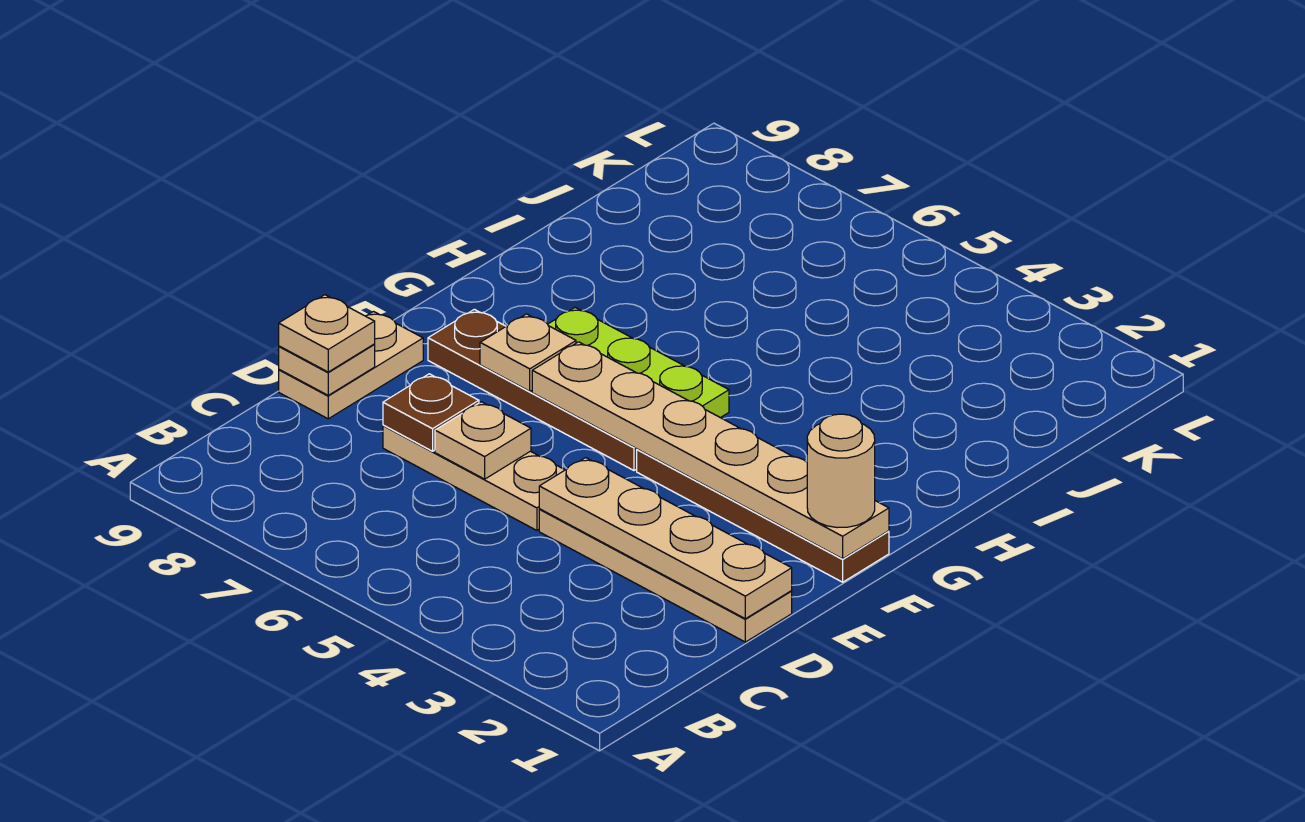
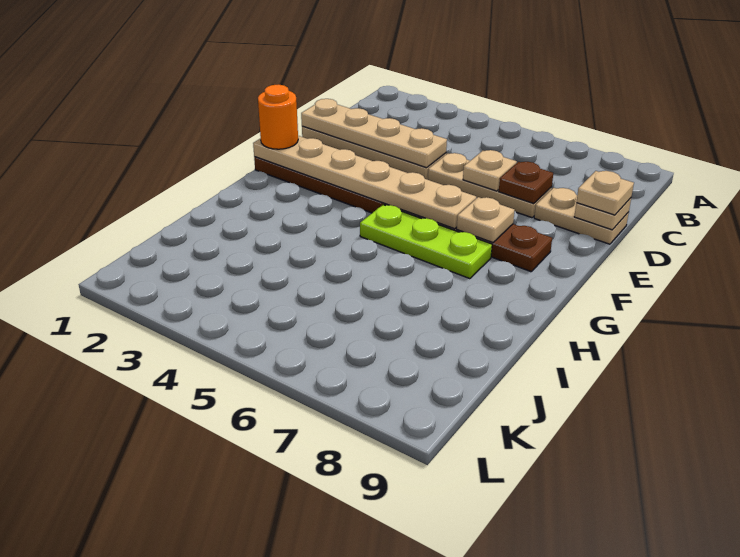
tan plate D9:E9 level 1 -> tan plate D8:D9 level 1
tan round brick F1 level 3 -> orange round brick F1 level 3

